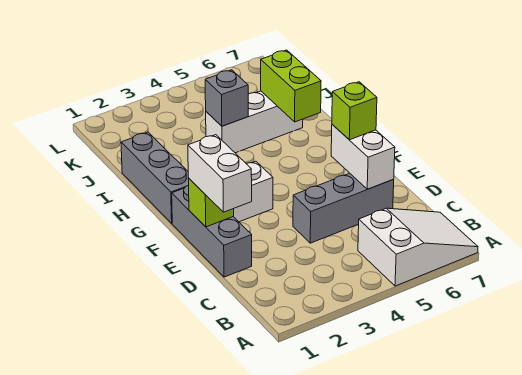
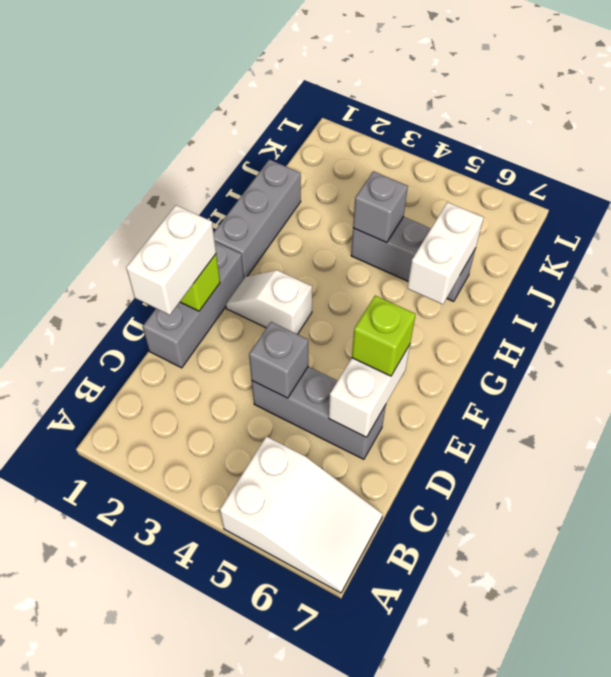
none -> grey brick D4 level 2
lime brick H6:I6 level 2 -> white brick H6:I6 level 2
white brick I4:I6 level 1 -> grey brick I4:I6 level 1

